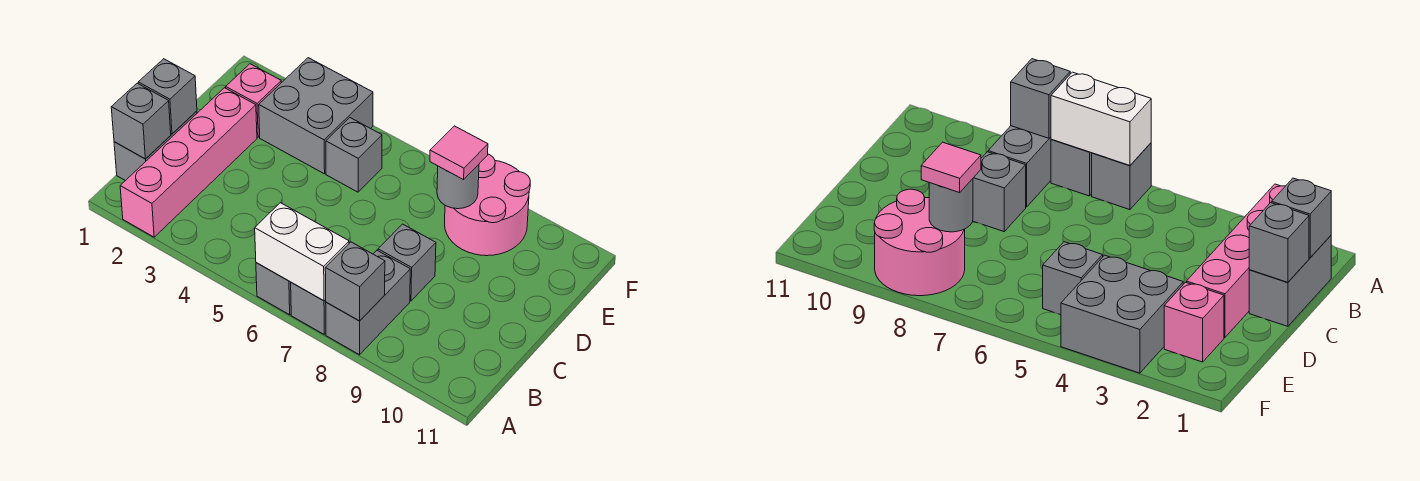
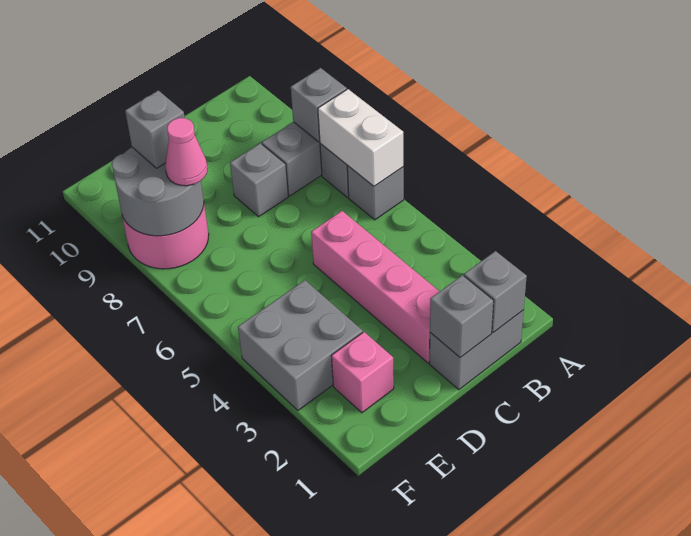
pink brick A2:D2 level 1 -> pink brick C2:C5 level 1
grey brick E5 level 1 -> grey brick E9 level 3
grey round brick E8 level 2 -> grey round brick E8:F9 level 2
pink tile E8 level 3 -> pink cone E8 level 3

